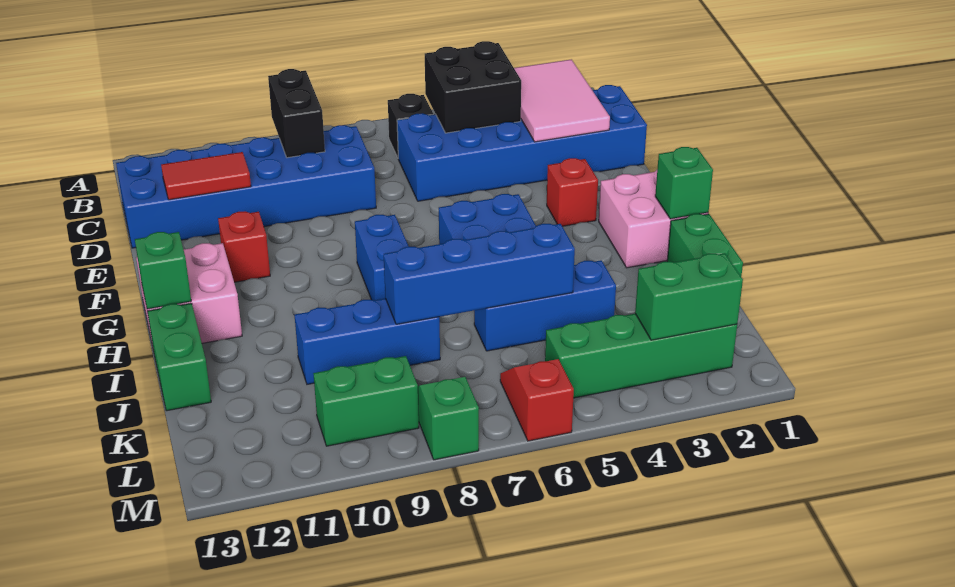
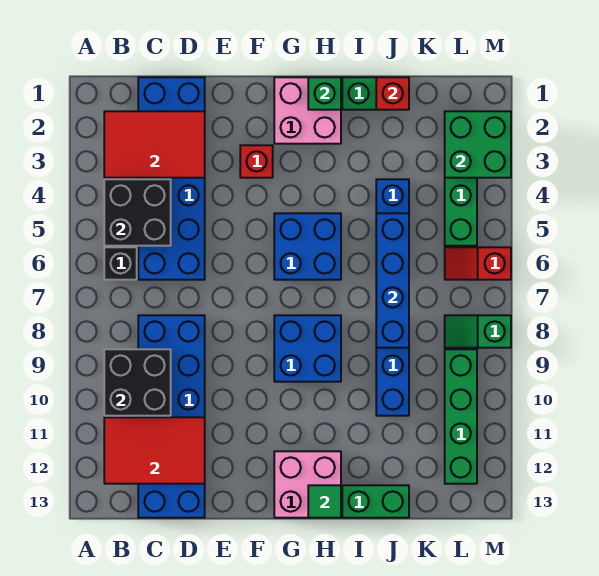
pink tile B2:D3 level 2 -> red tile B2:D3 level 2
black brick B9:C9 level 2 -> black brick B9:C10 level 2
red tile D11:D12 level 2 -> red tile B11:D12 level 2
red brick F11 level 1 -> red brick J1 level 2
blue brick G8:H8 level 1 -> blue brick G8:H9 level 1
green brick H13 level 2 -> green tile H13 level 2
green brick L2:L3 level 2 -> green brick L2:M3 level 2
green brick L9:L10 level 1 -> green brick L9:L12 level 1

